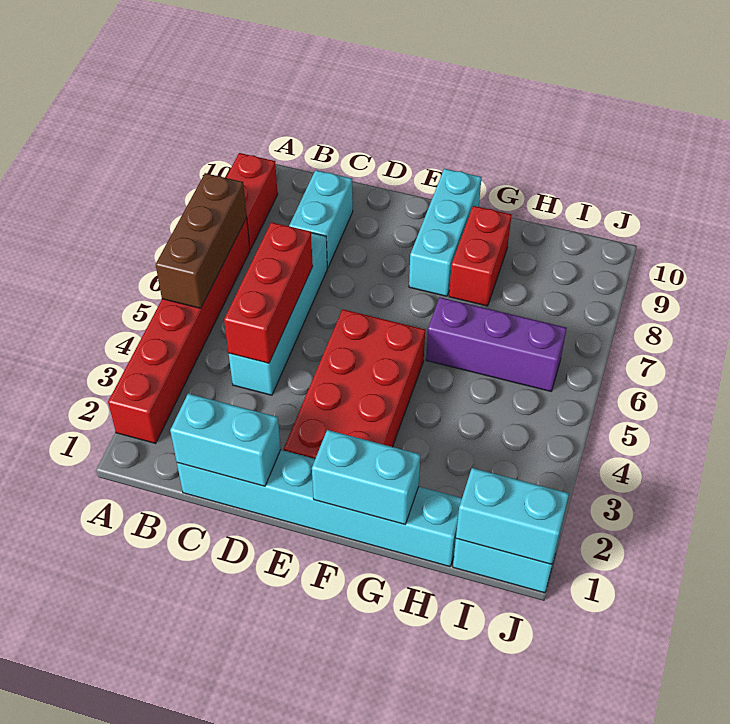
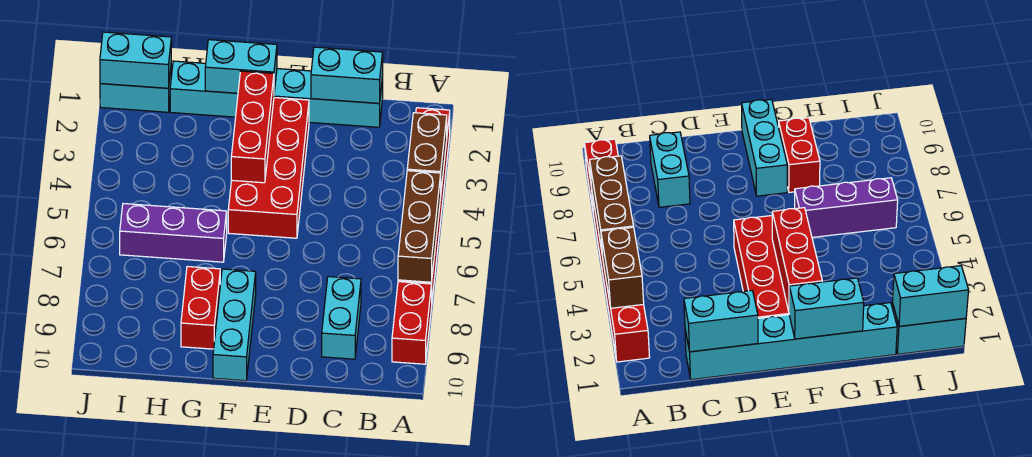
none -> brown brick A3:A4 level 2
cyan brick C4:C7 level 1 -> none
red brick C4:C6 level 2 -> red brick F2:F4 level 2

